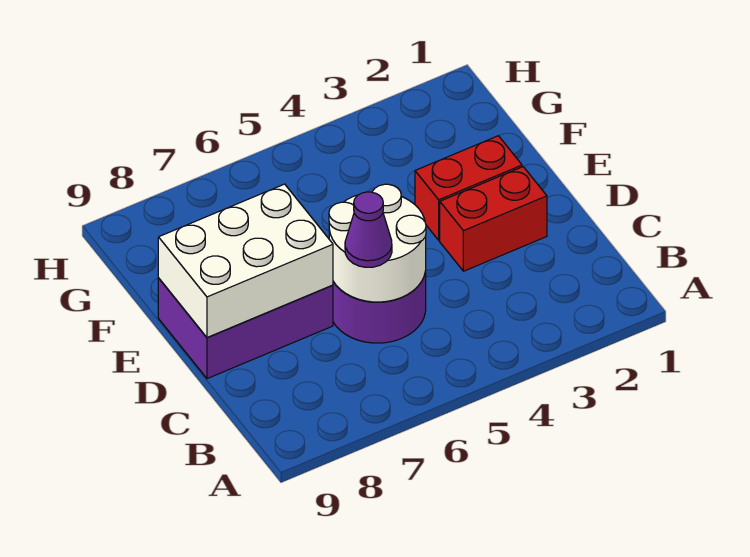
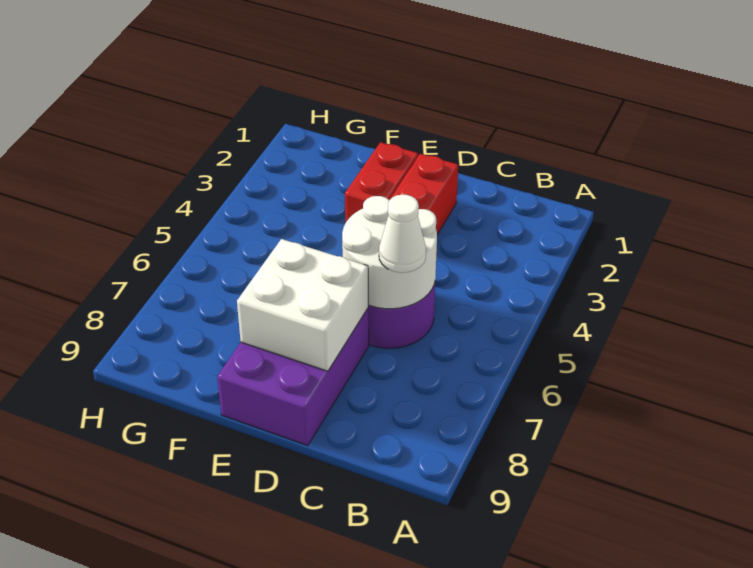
purple cone C6 level 3 -> white cone C6 level 3
white brick D7:E9 level 2 -> white brick D7:E8 level 2

